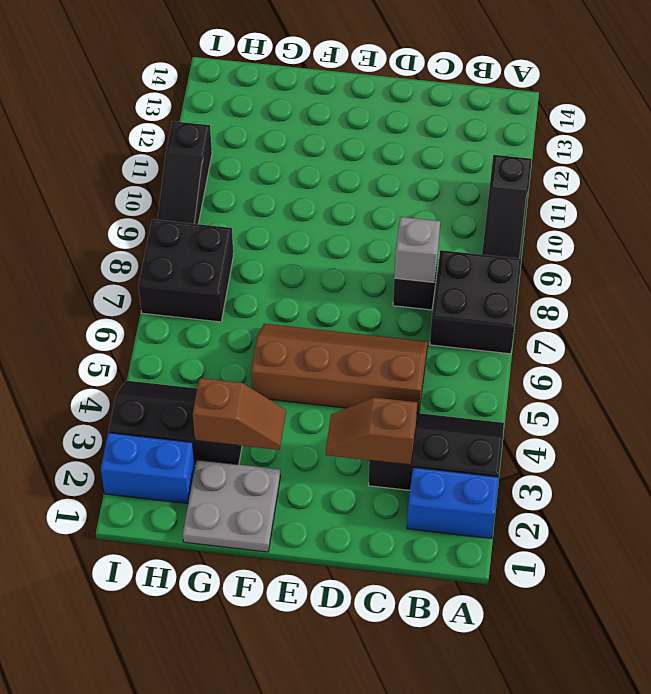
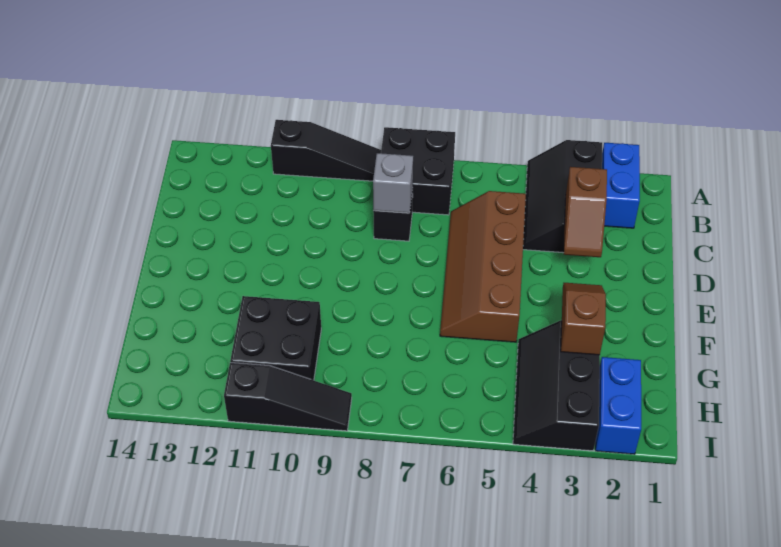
grey plate F1:G2 level 1 -> none
black brick H7:I8 level 1 -> black brick G10:H11 level 1

